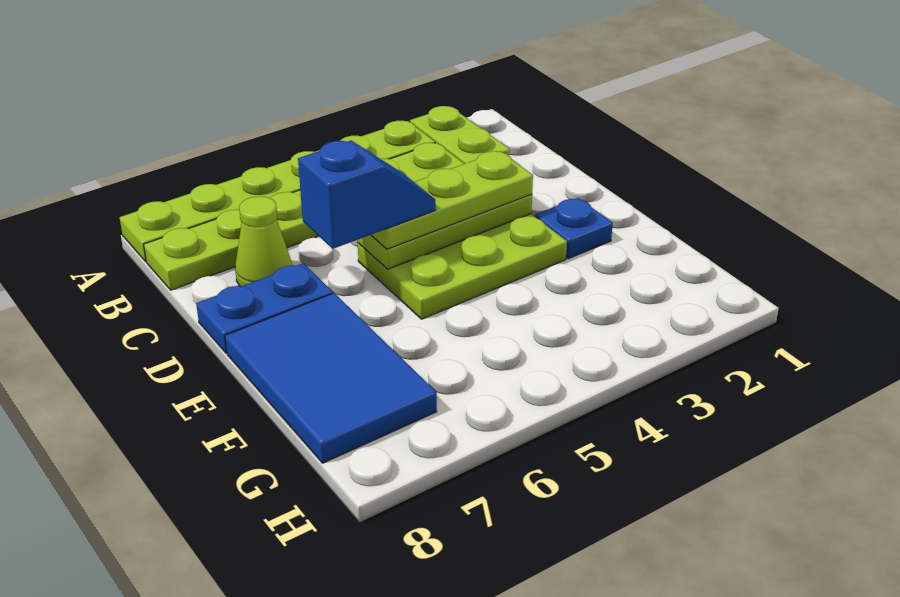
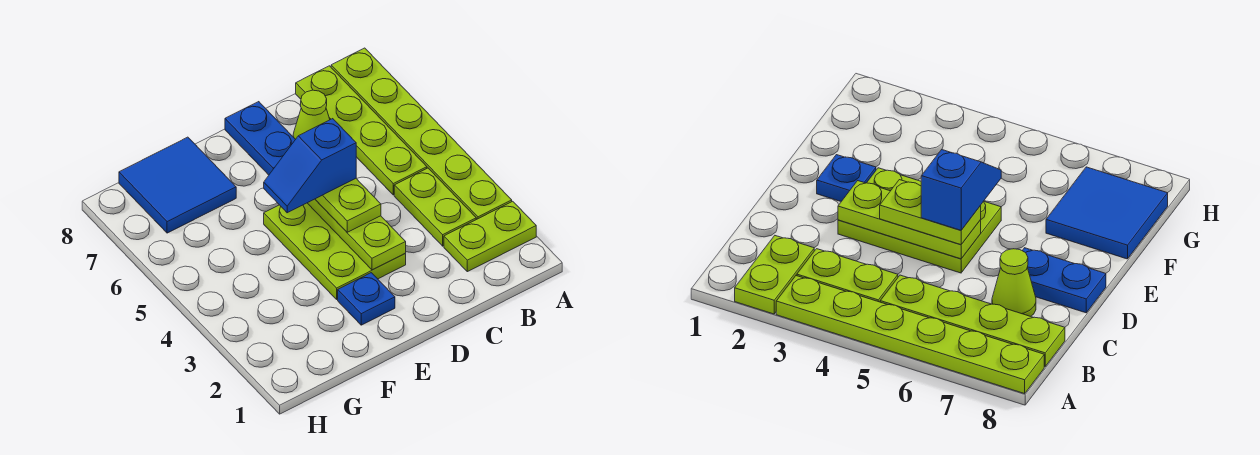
lime plate D3:D5 level 3 -> lime plate D4:D5 level 3
blue slope D5:D6 level 4 top 6 -> blue slope D5:E5 level 4 top D
blue tile E7:G8 level 1 -> blue tile F7:G8 level 1

